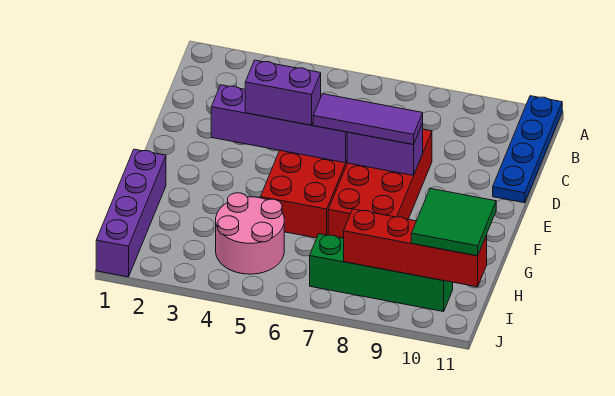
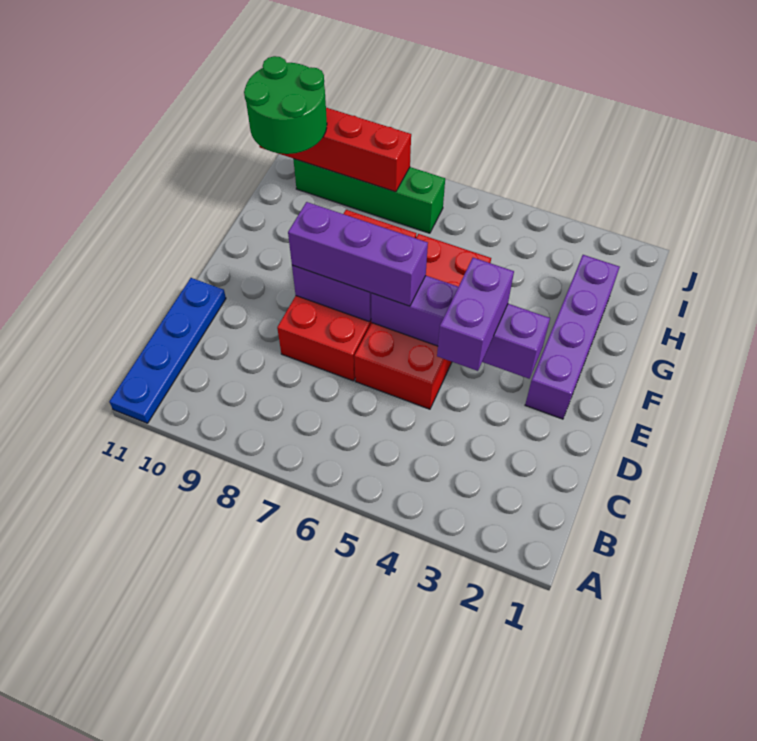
purple brick E4:E5 level 3 -> purple brick D4:E4 level 3
purple tile E6:E8 level 3 -> purple brick E6:E8 level 3
purple brick G1:J1 level 1 -> purple brick E2:H2 level 1
pink round brick H4:I5 level 1 -> none
green tile H10:I11 level 3 -> green round brick H10:I11 level 3

